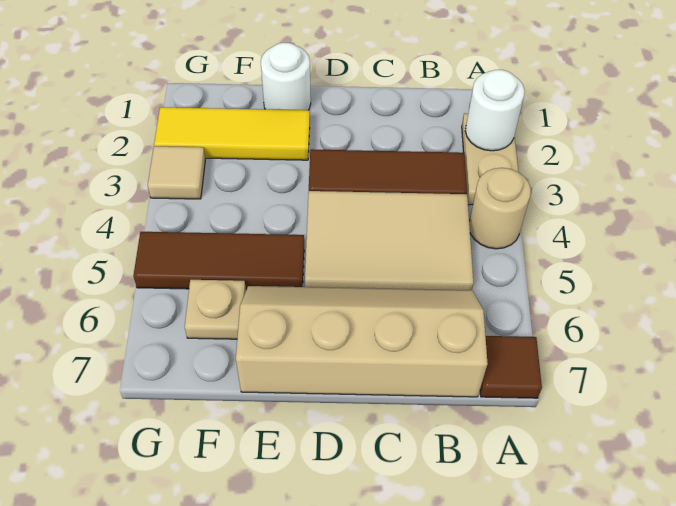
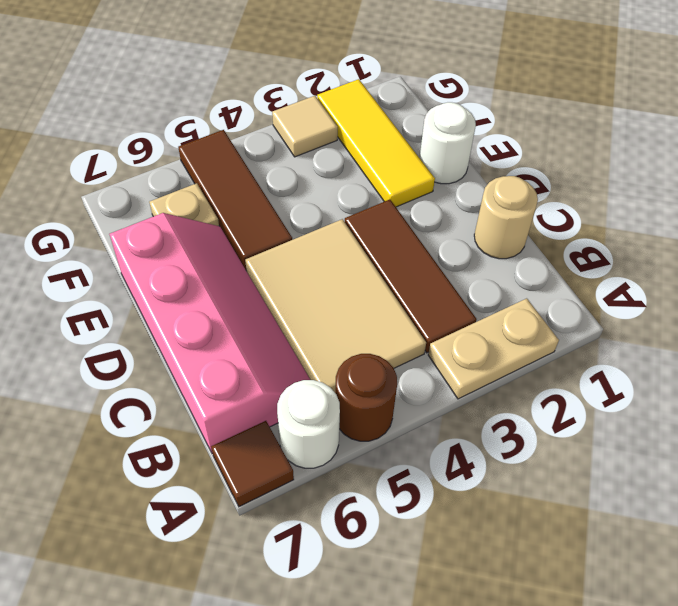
white round brick A2 level 2 -> white round brick A6 level 1
tan round brick A4 level 1 -> tan round brick C1 level 1
none -> brown round brick A5 level 1
tan slope B6:E7 level 1 top 7 -> pink slope B6:E7 level 1 top 7

